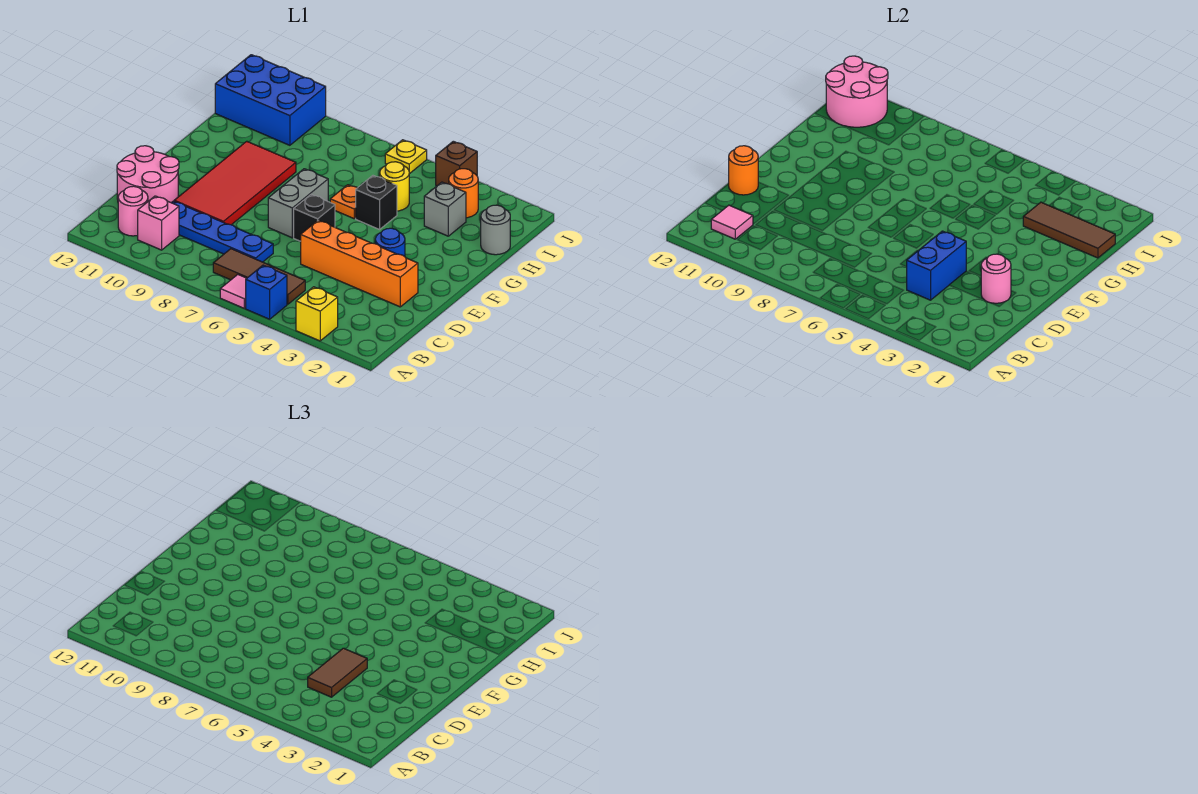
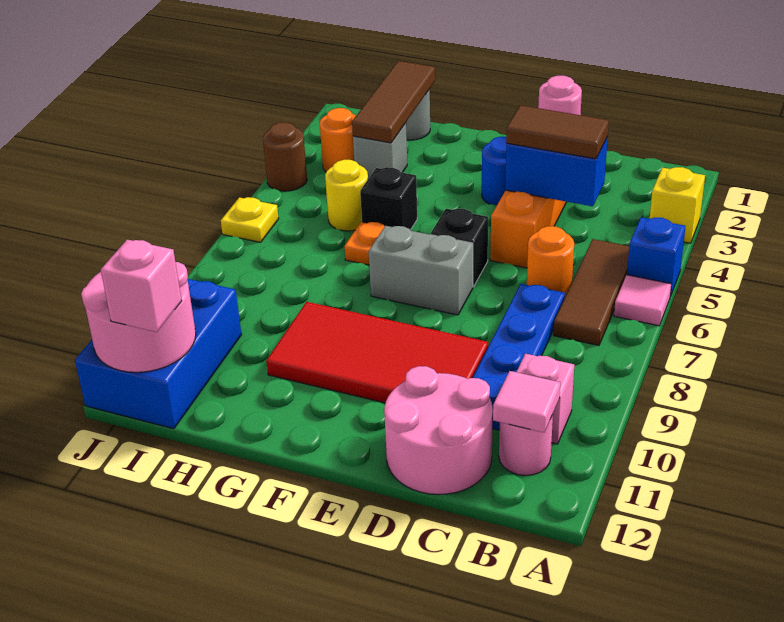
orange round brick D12 level 2 -> orange round brick C6 level 1
none -> pink brick I12 level 3
brown brick J4 level 1 -> brown round brick J4 level 1

